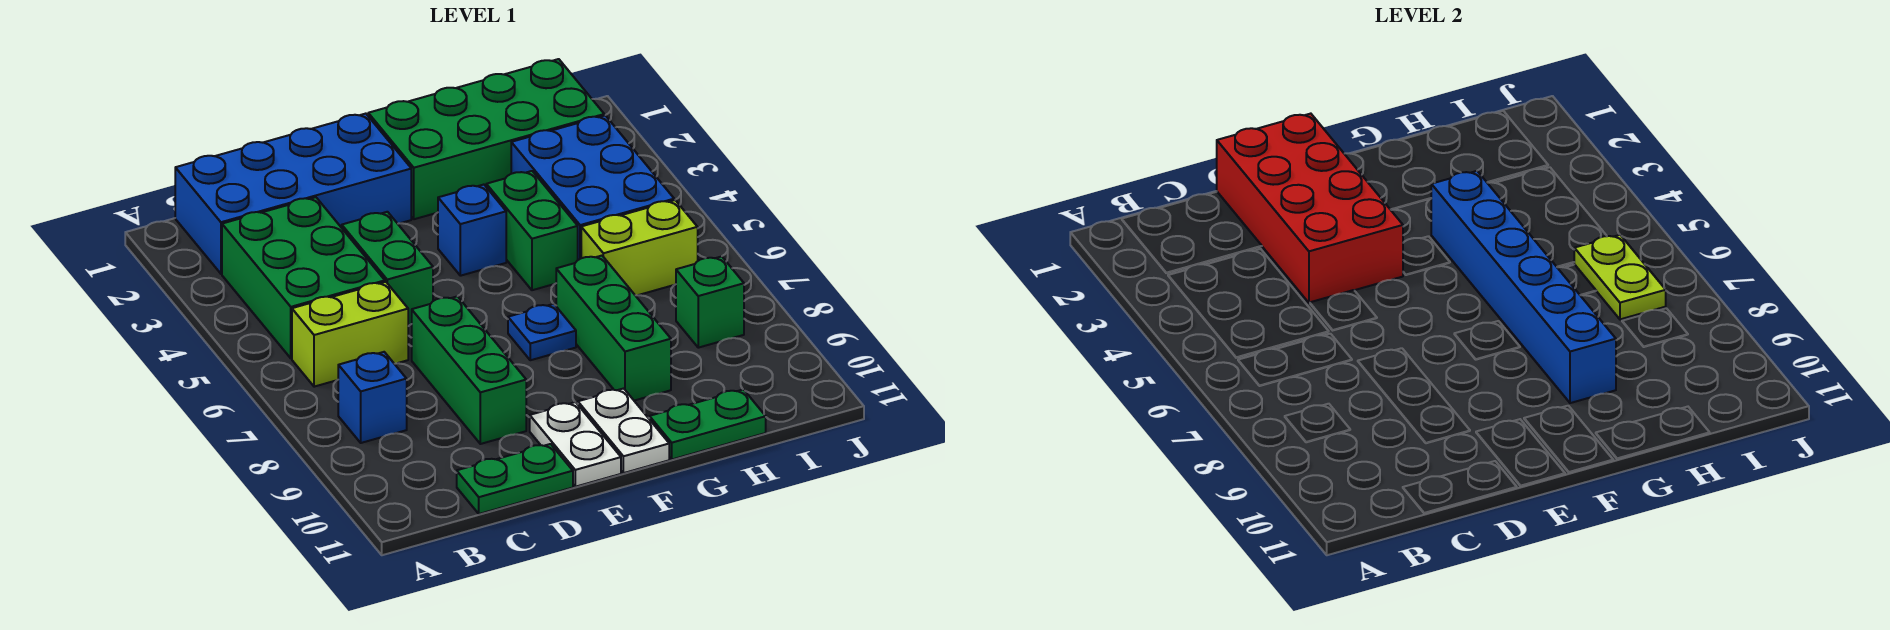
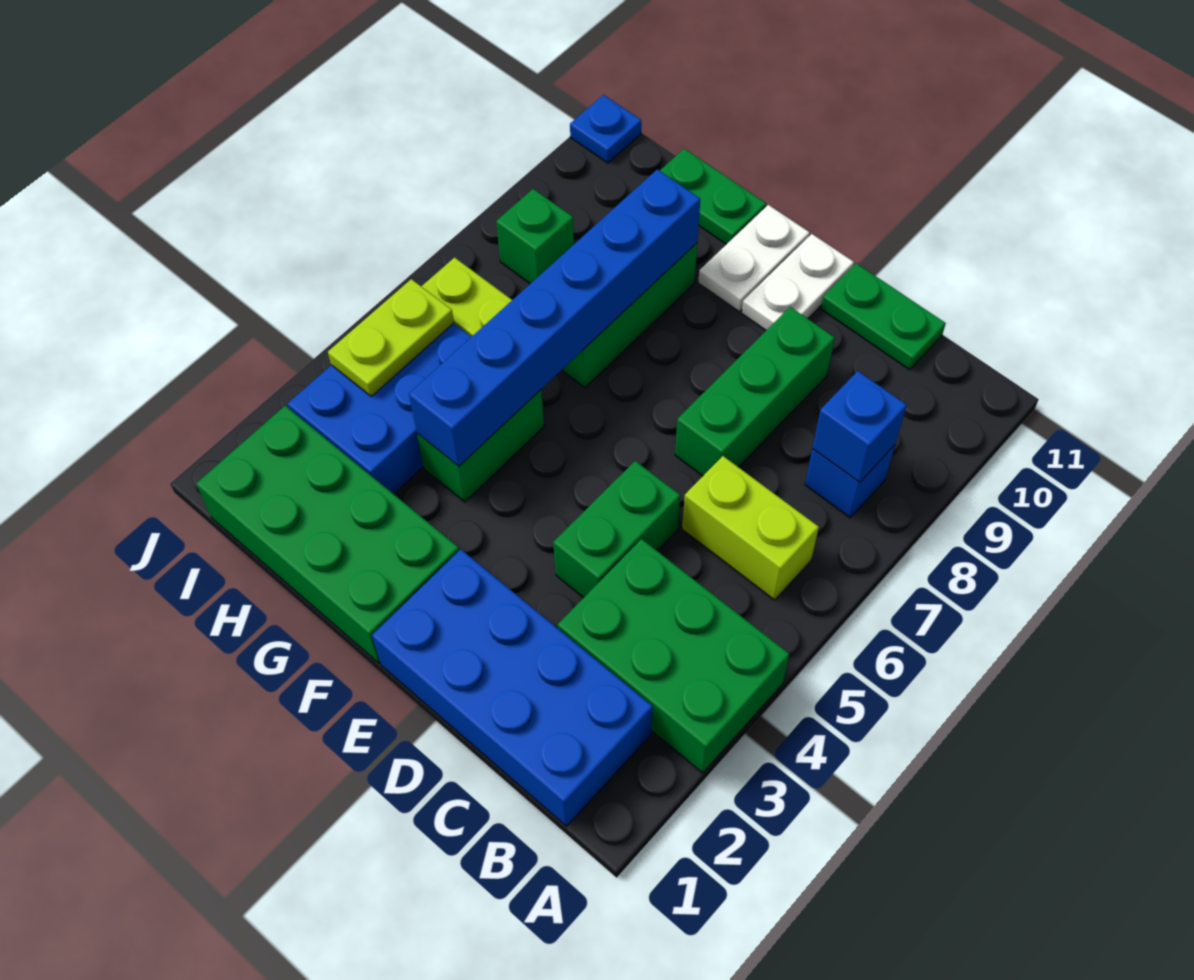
green brick B3:C5 level 1 -> green brick A3:C4 level 1
red brick D1:E4 level 2 -> none
blue brick F4 level 1 -> blue brick B8 level 2
blue plate F7 level 1 -> blue plate J11 level 1
lime plate I6:I7 level 2 -> lime plate I4:I5 level 2

